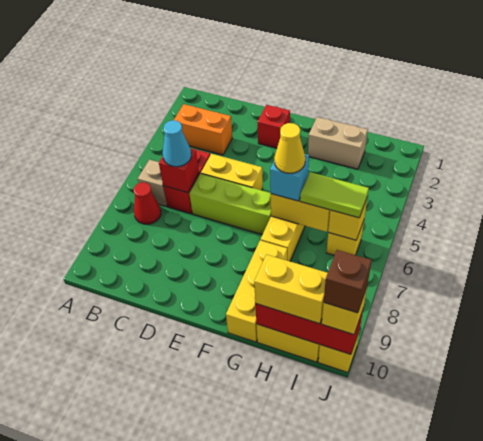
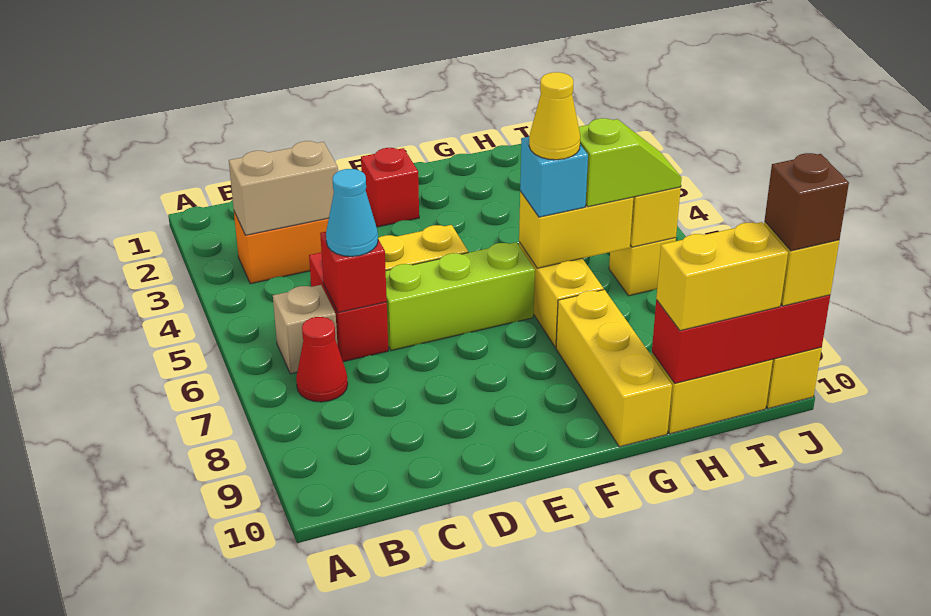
tan brick G2:H2 level 1 -> tan brick B3:C3 level 2
lime tile H6:I6 level 3 -> lime slope H6:I6 level 3 top H

